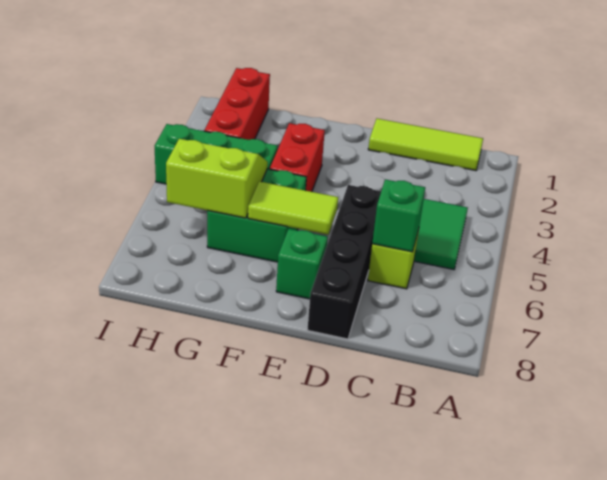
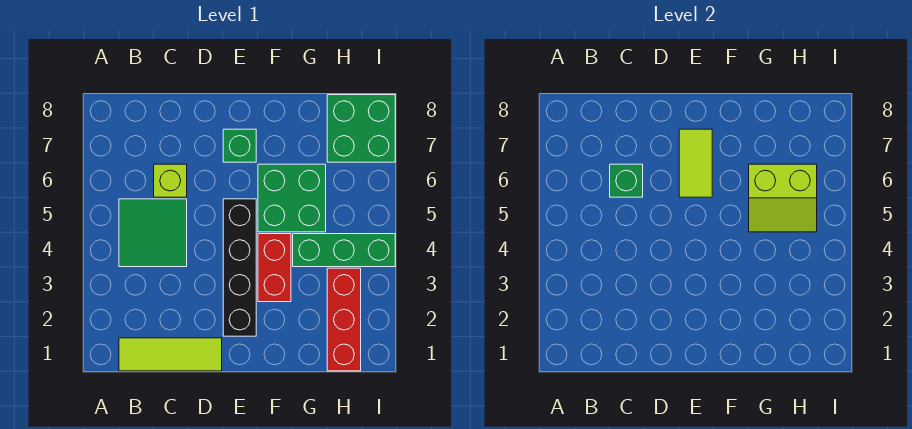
black brick D5:D8 level 1 -> black brick E2:E5 level 1
lime tile E6:F6 level 2 -> lime tile E6:E7 level 2
none -> green brick H7:I8 level 1

